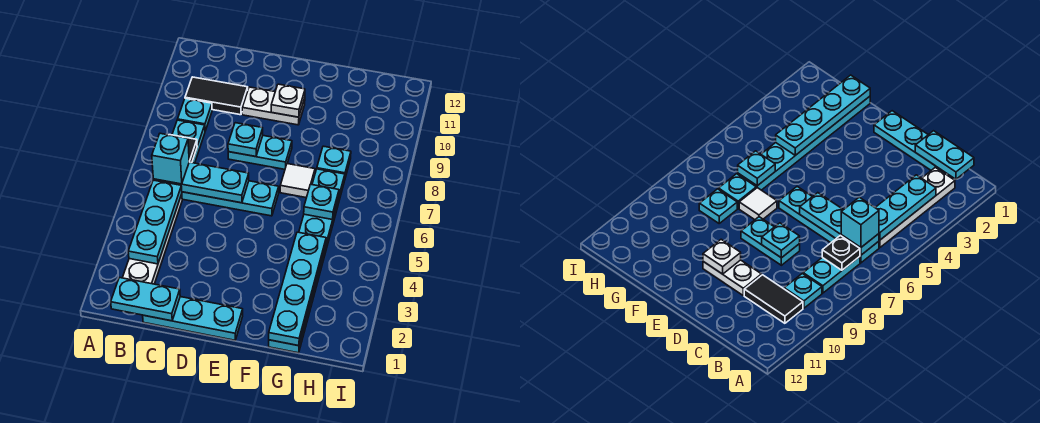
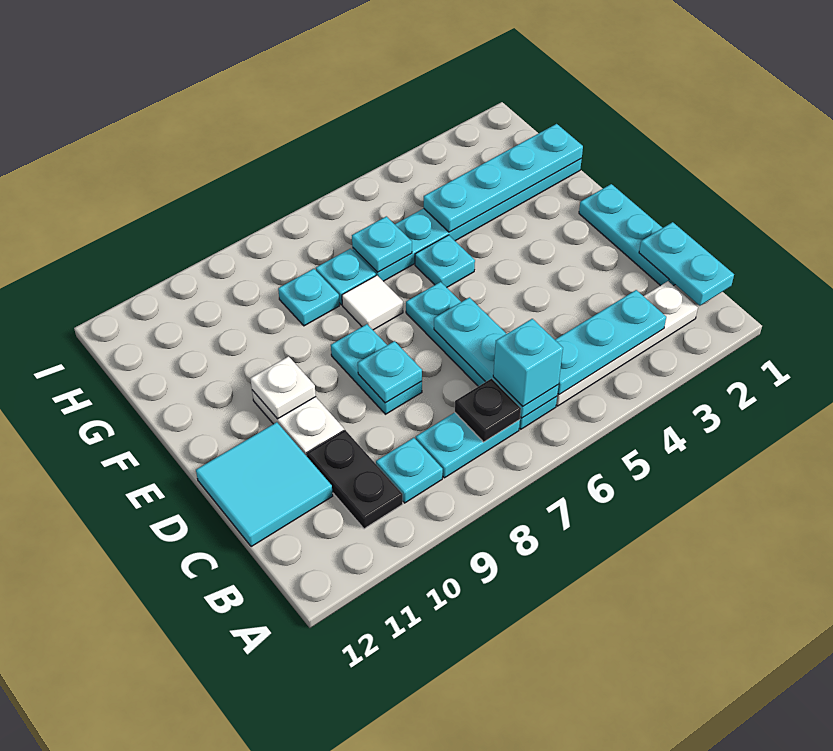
black tile B10:C10 level 1 -> black plate B10:C10 level 1
none -> cyan tile C11:D12 level 1
none -> cyan plate F5 level 1

